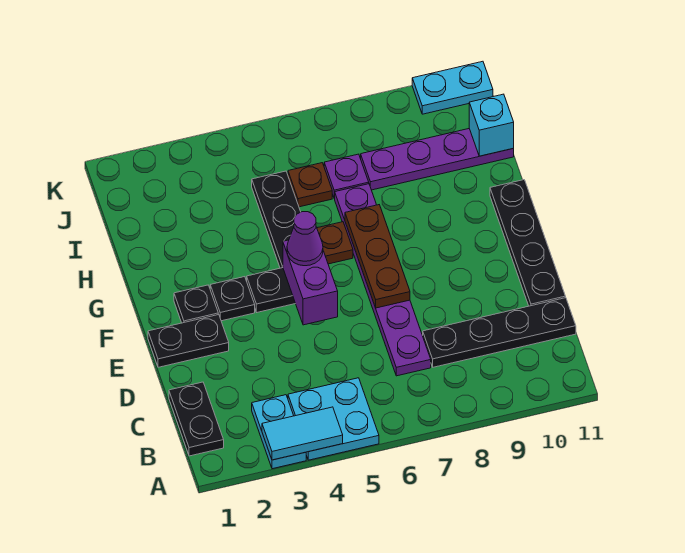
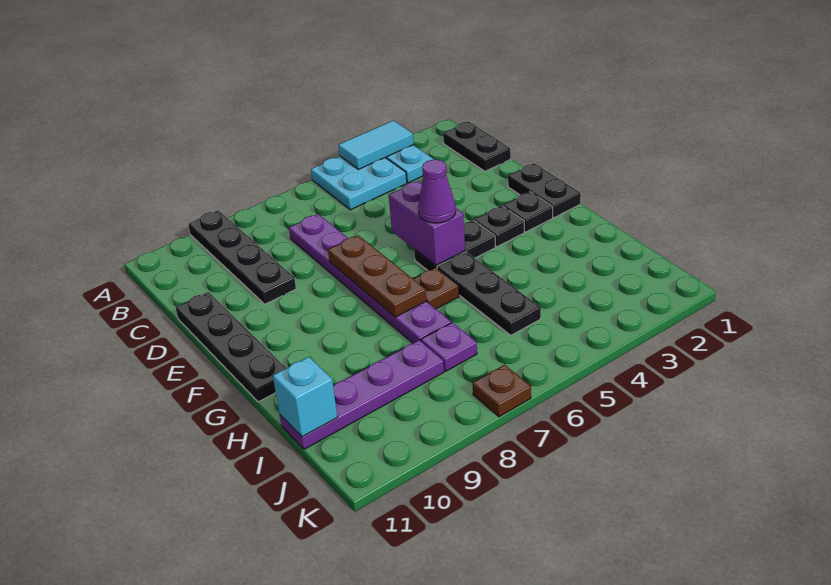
black plate C8:C11 level 1 -> black plate A9:D9 level 1
black plate E1:E2 level 1 -> black plate E1:F1 level 1
brown plate I6 level 1 -> brown plate K7 level 1
cyan plate K10:K11 level 1 -> none

